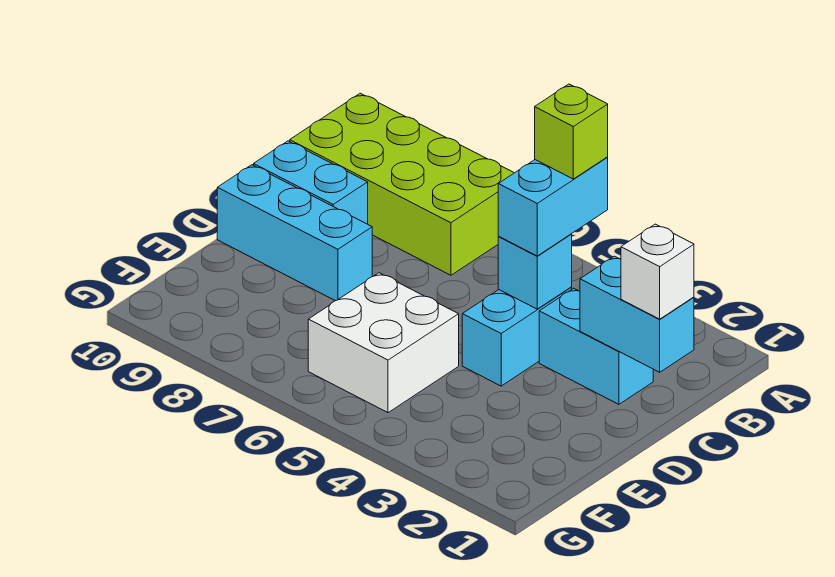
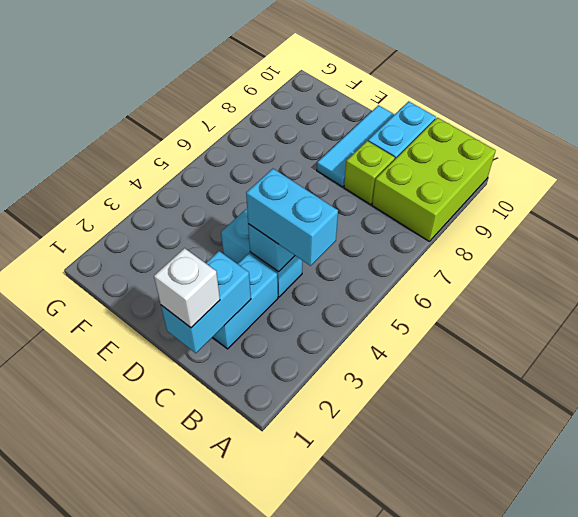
lime brick A7:B10 level 1 -> lime brick A8:B10 level 1
lime brick B4 level 4 -> lime brick C8 level 1
cyan brick D8:D10 level 1 -> cyan tile D8:D10 level 1
white brick E5:F6 level 1 -> none

